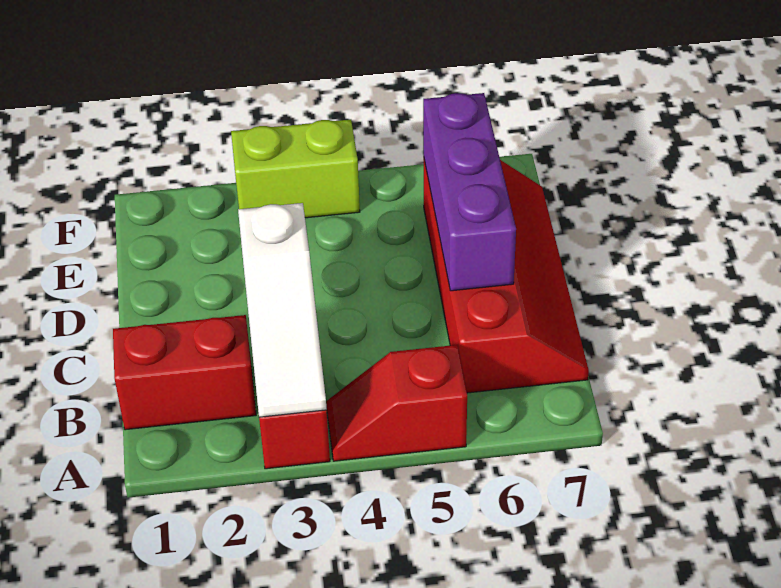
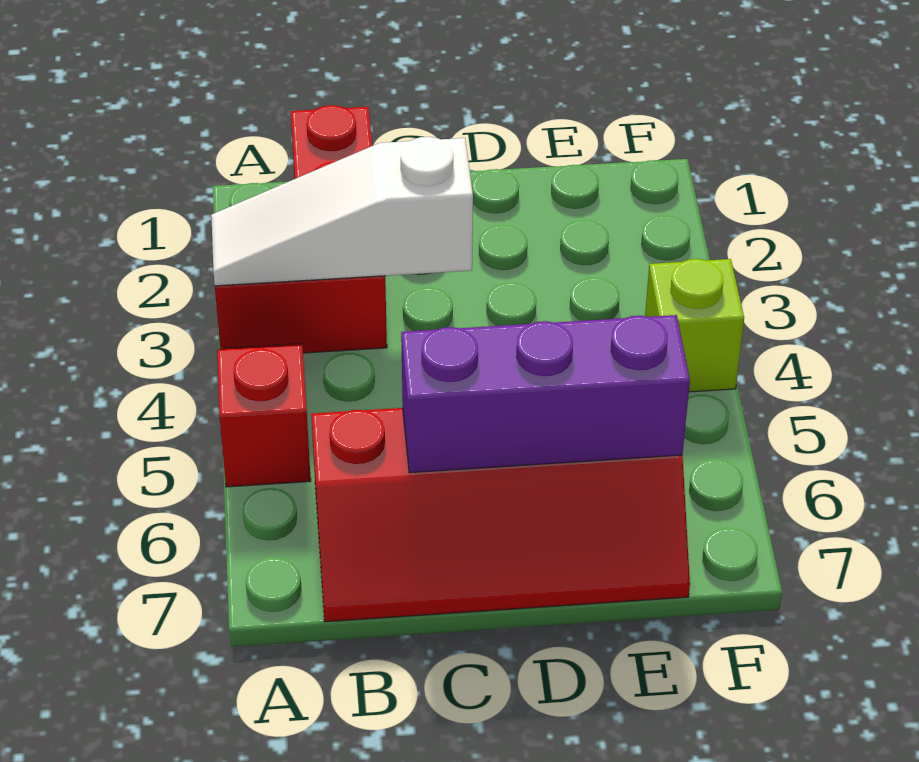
lime brick F3:F4 level 1 -> lime brick F4 level 1

